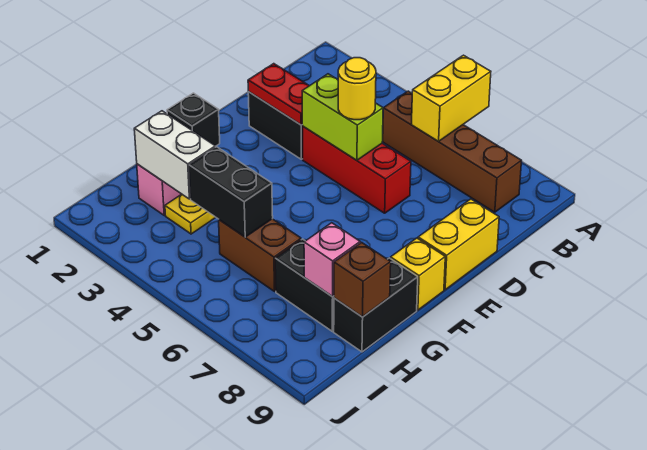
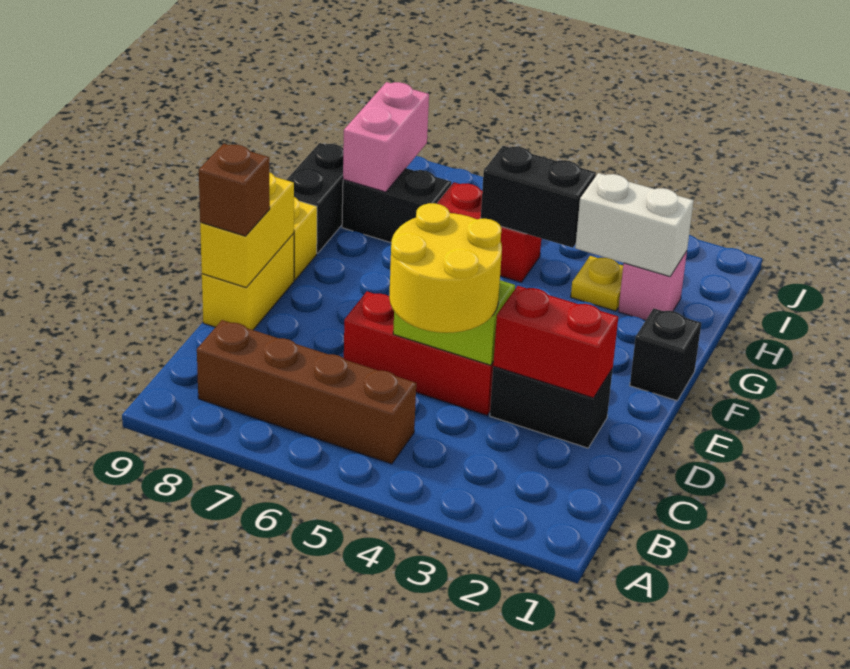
yellow brick A6:B6 level 2 -> yellow brick D9:E9 level 2
red plate D2:D3 level 2 -> red brick D2:D3 level 2
yellow round brick D5 level 3 -> yellow round brick C4:D5 level 3
brown brick H5:H6 level 1 -> red brick H5:H6 level 1
pink brick H8 level 2 -> pink brick H8:I8 level 2
brown brick H9 level 2 -> brown brick D9 level 3

